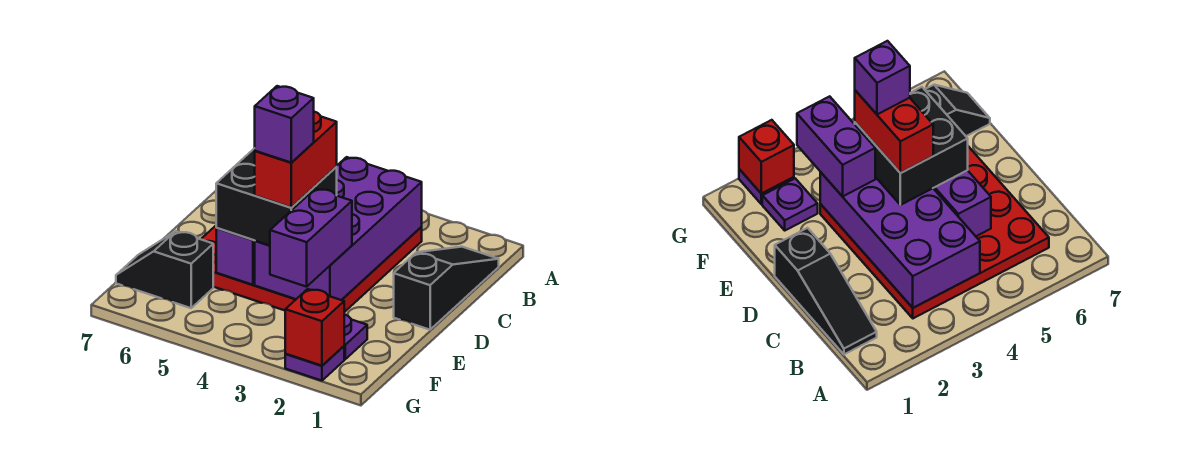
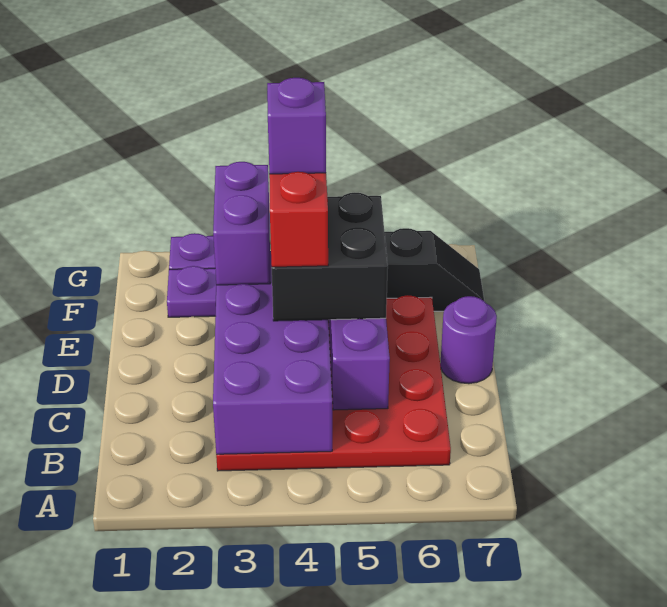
black slope B1:D1 level 1 top D -> none
none -> purple round brick D7 level 1
red brick G2 level 2 -> none

